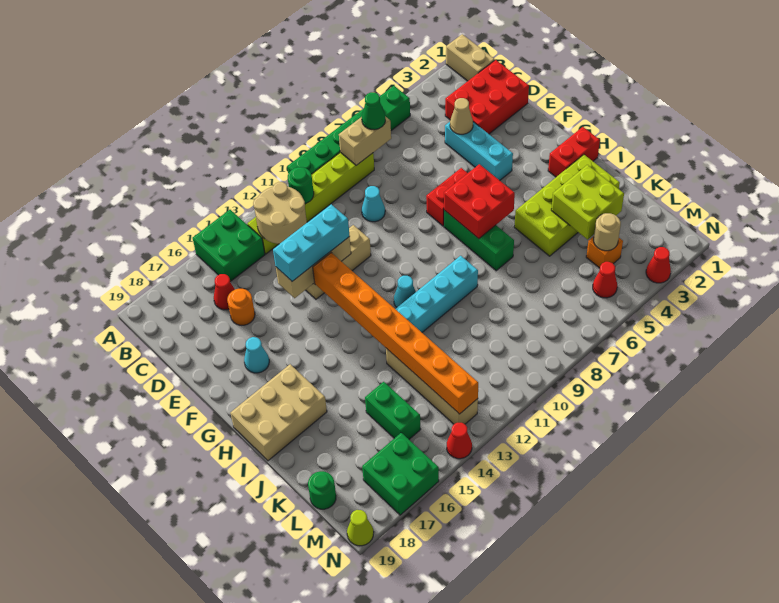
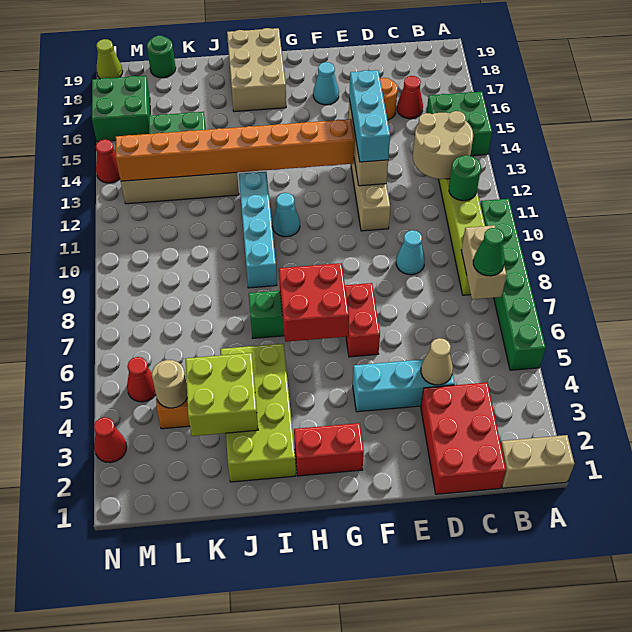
red brick H1:H2 level 1 -> red brick G2:H2 level 1

